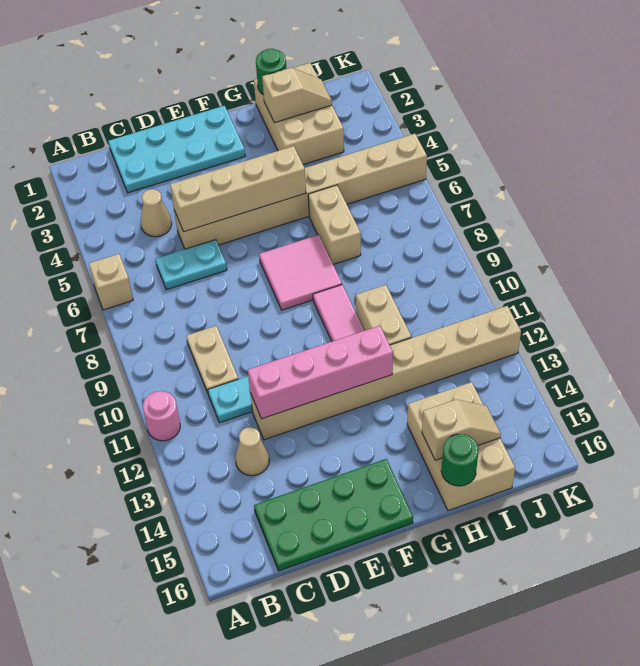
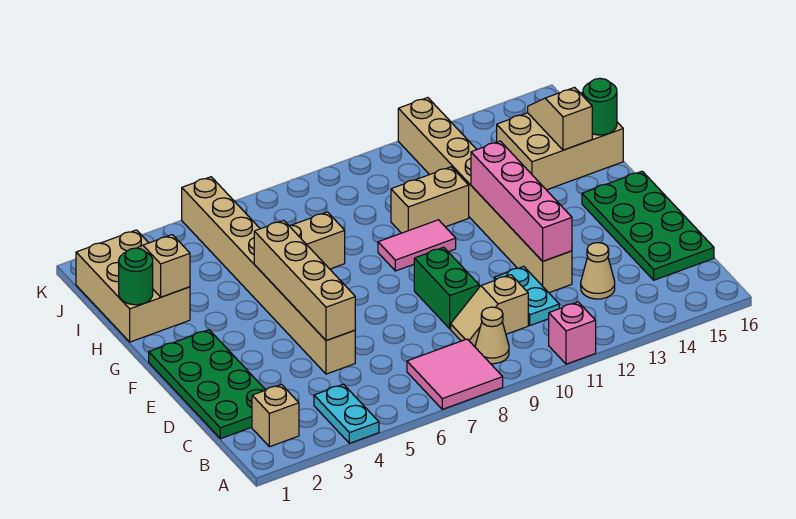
tan brick A6 level 1 -> tan brick B2 level 1
pink round brick A11 level 1 -> pink brick A11 level 1
cyan plate C1:F2 level 1 -> green plate C1:F2 level 1
tan cone C4 level 1 -> tan cone B9 level 1
cyan plate C6:D6 level 1 -> cyan plate A4:B4 level 1
tan plate C9:C10 level 1 -> tan slope C9:C10 level 1 top 10
none -> green brick D9:E9 level 1
pink tile F7:G8 level 1 -> pink tile A7:B8 level 1
tan brick H1:I3 level 1 -> tan brick H1:J2 level 1

